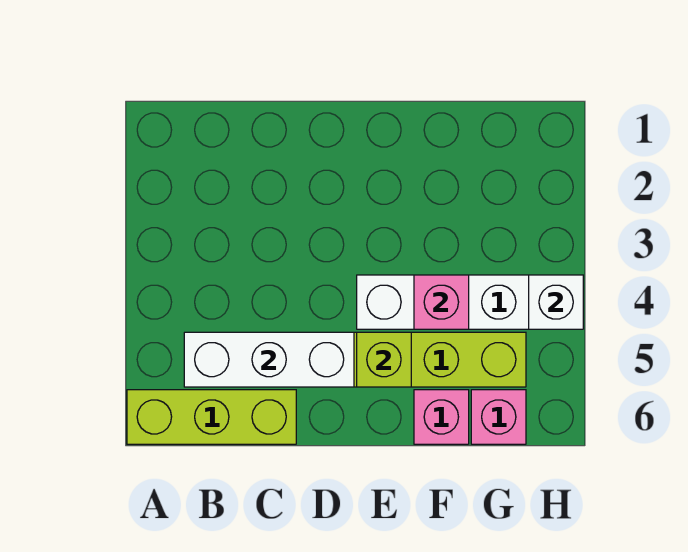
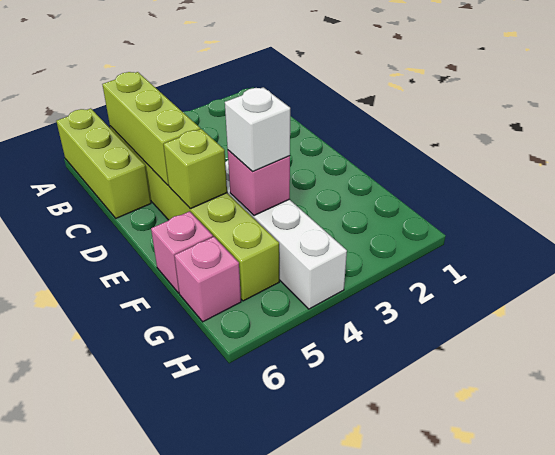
white brick B5:D5 level 2 -> lime brick B5:D5 level 2
white brick H4 level 2 -> white brick F4 level 3

